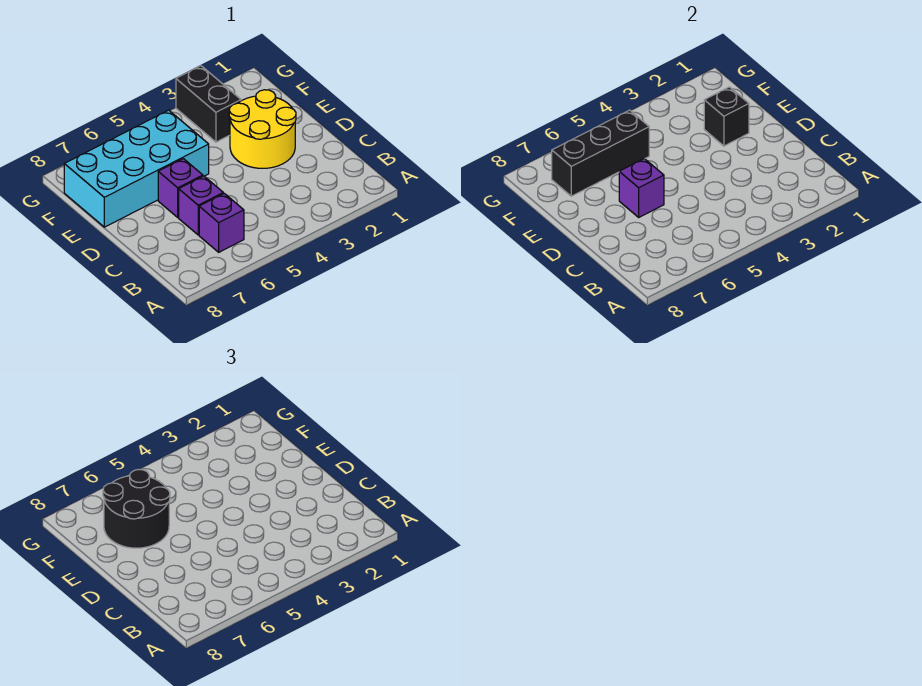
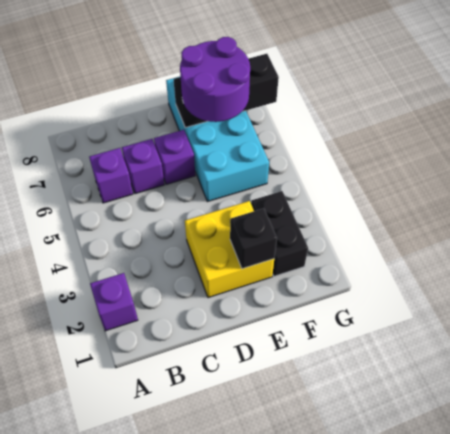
yellow round brick D2:E3 level 1 -> yellow brick D2:E3 level 1
purple brick D6 level 2 -> purple brick A2 level 1
black round brick E6:F7 level 3 -> purple round brick E6:F7 level 3
black brick F3:G3 level 1 -> black brick F2:F3 level 1
black brick F5:F7 level 2 -> black brick E7:G7 level 2

